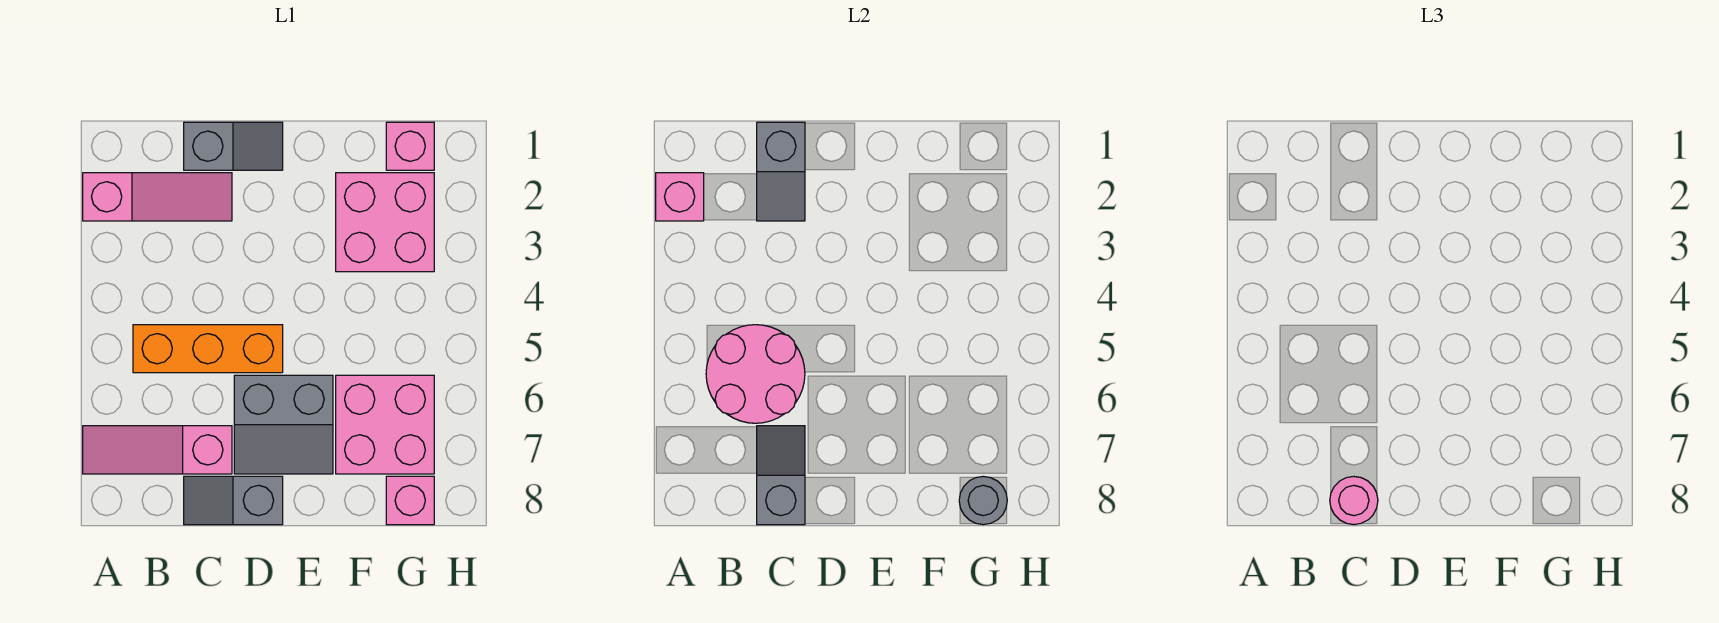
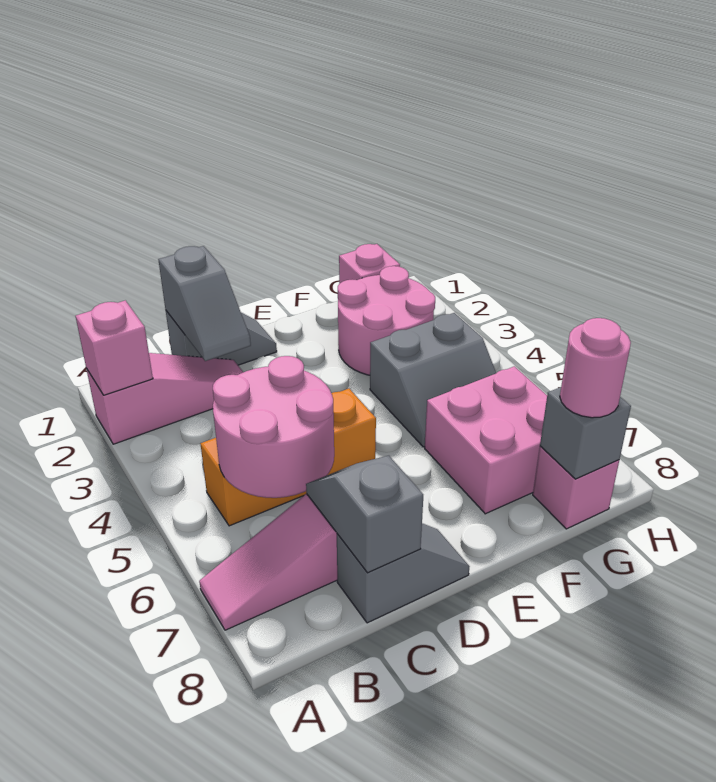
grey slope C8:D8 level 1 top D -> grey slope C8:D8 level 1 top C
pink round brick C8 level 3 -> pink round brick G8 level 3
grey slope D6:E7 level 1 top 6 -> grey slope F4:G5 level 1 top 4
pink brick F2:G3 level 1 -> pink round brick F2:G3 level 1
grey round brick G8 level 2 -> grey brick G8 level 2

